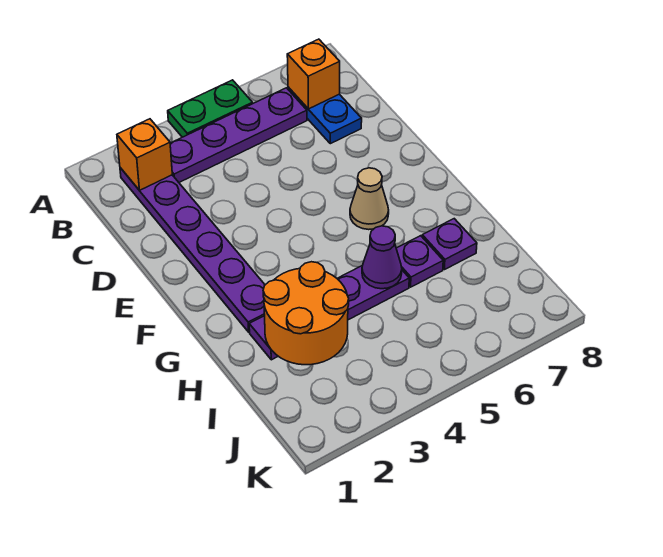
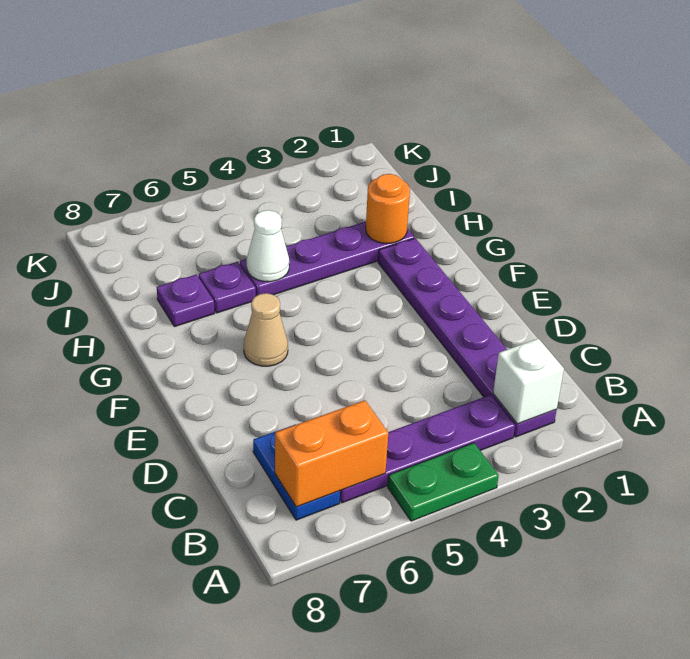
orange brick B2 level 2 -> white brick B2 level 2
orange brick B7 level 2 -> orange brick B6:B7 level 2
orange round brick H2:I3 level 2 -> orange round brick H2 level 2
purple cone H5 level 2 -> white cone H5 level 2

